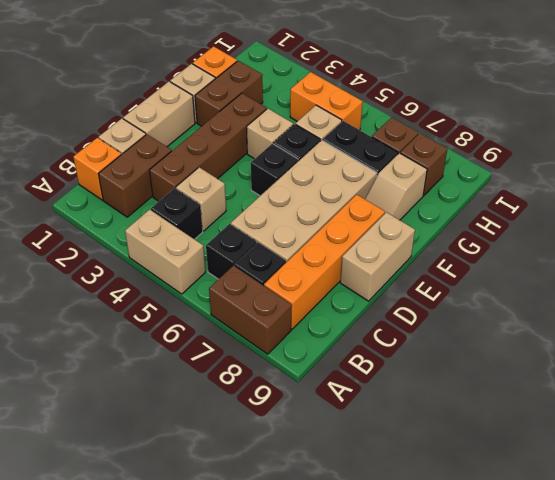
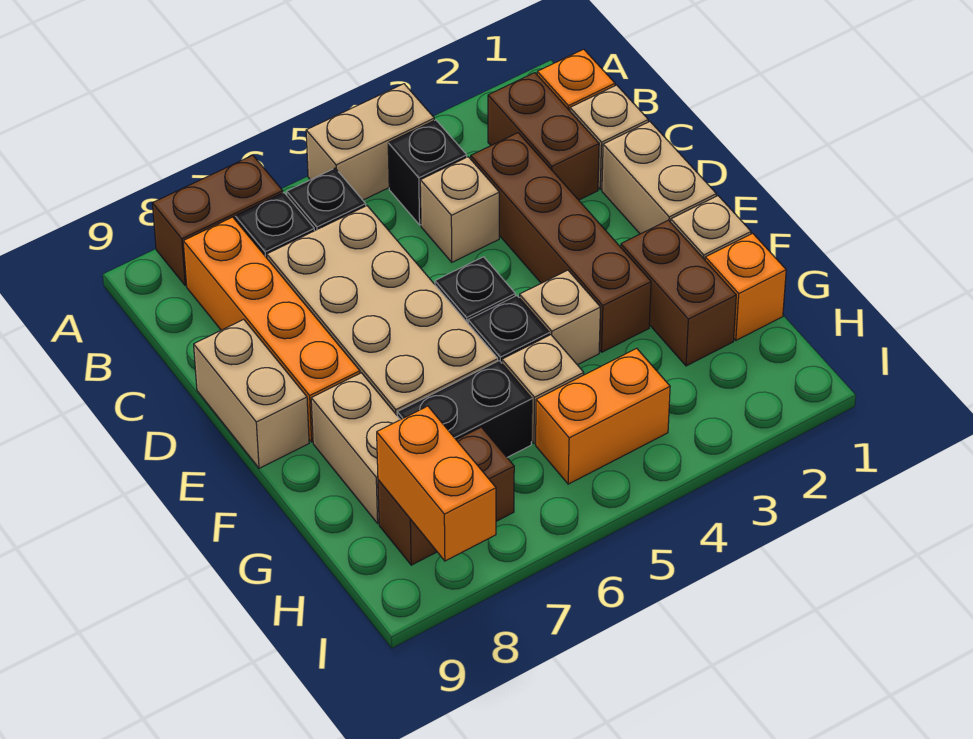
tan slope F8:G8 level 1 top G -> tan brick F8:G8 level 1
none -> orange brick H8:I8 level 2

